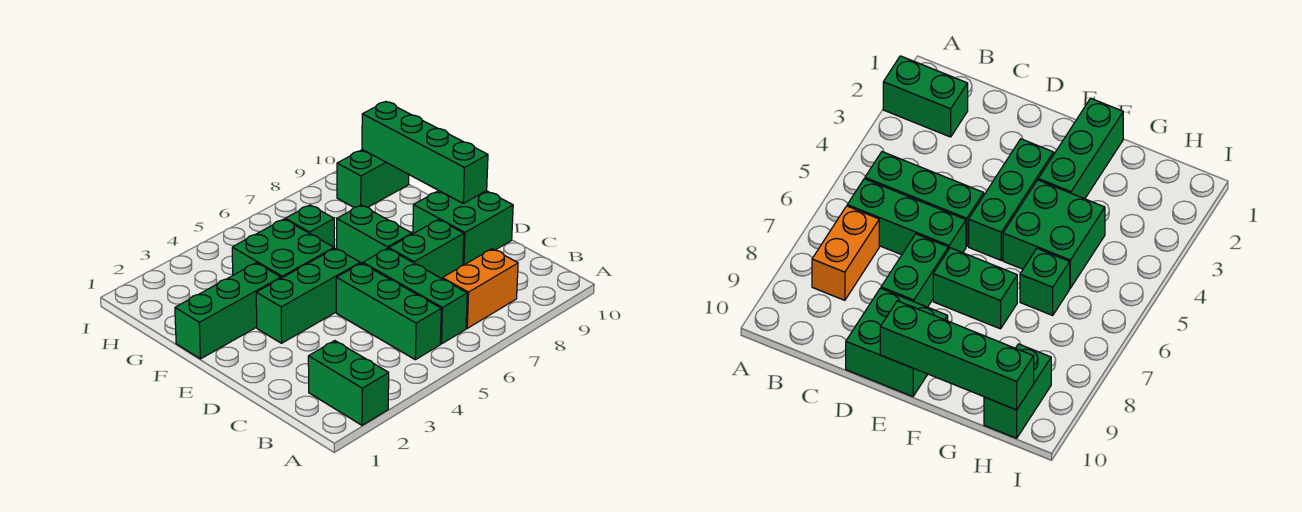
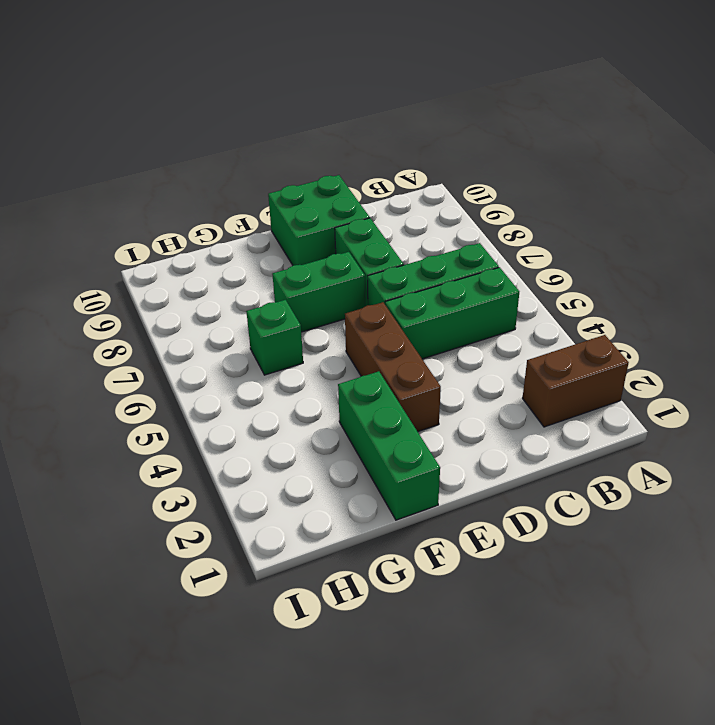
green brick A2:B2 level 1 -> brown brick A2:B2 level 1
orange brick B7:B8 level 1 -> none
green brick E3:E5 level 1 -> brown brick E3:E5 level 1
green brick E10:H10 level 2 -> none
green brick F4:G5 level 1 -> none
green brick H9:H10 level 1 -> none

